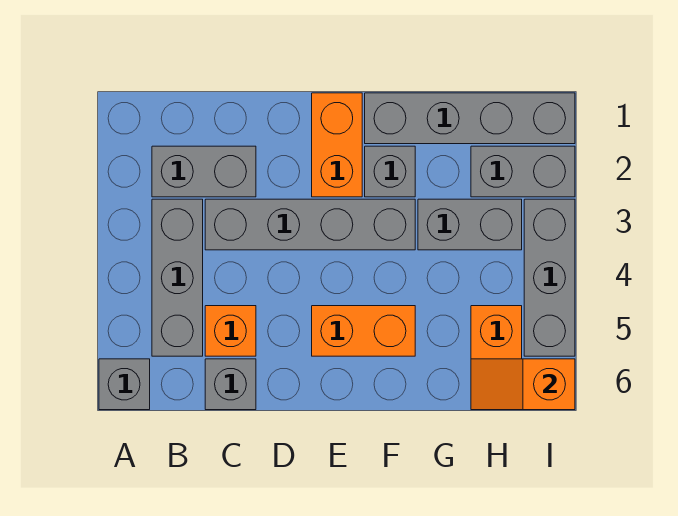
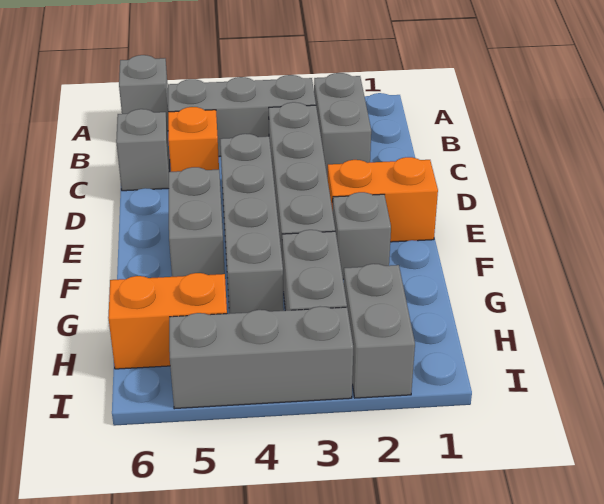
orange brick E5:F5 level 1 -> grey brick E5:F5 level 1
grey brick F1:I1 level 1 -> grey brick D4:G4 level 1
orange slope H6:I6 level 2 top I -> none

